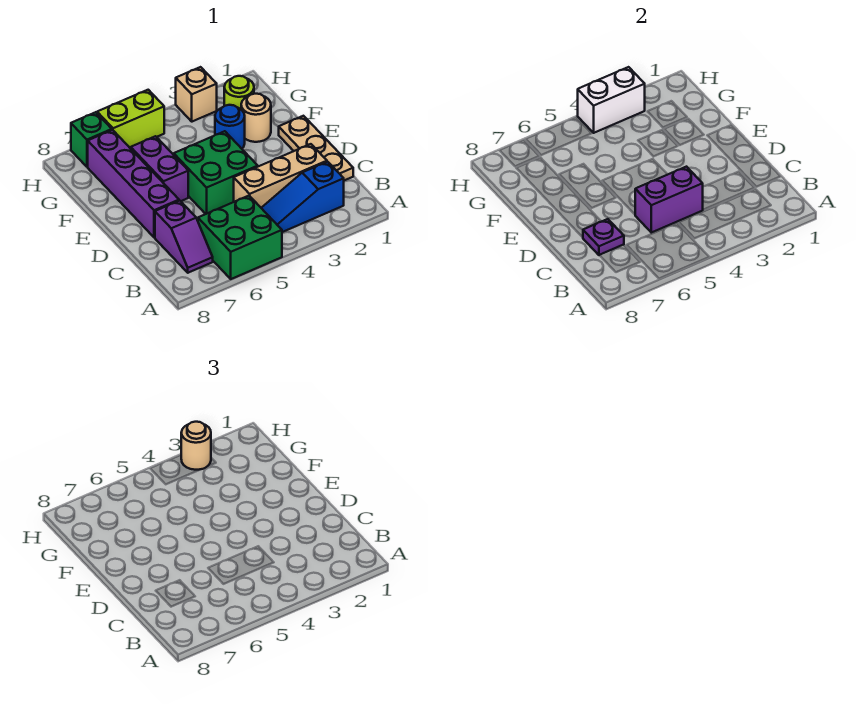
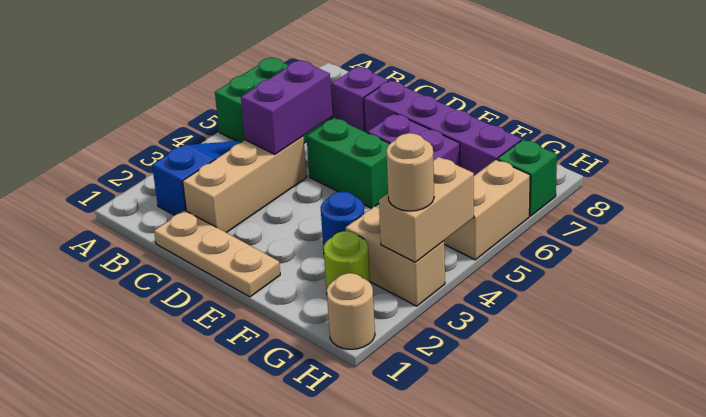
purple plate C7 level 2 -> none
green brick D4:E5 level 1 -> green brick D5:E5 level 1
tan round brick F2 level 1 -> tan round brick H1 level 1
tan brick H3 level 1 -> tan brick G3:H3 level 1
white brick H3:H4 level 2 -> tan brick H3:H4 level 2
lime brick H5:H6 level 1 -> tan brick H5:H6 level 1

